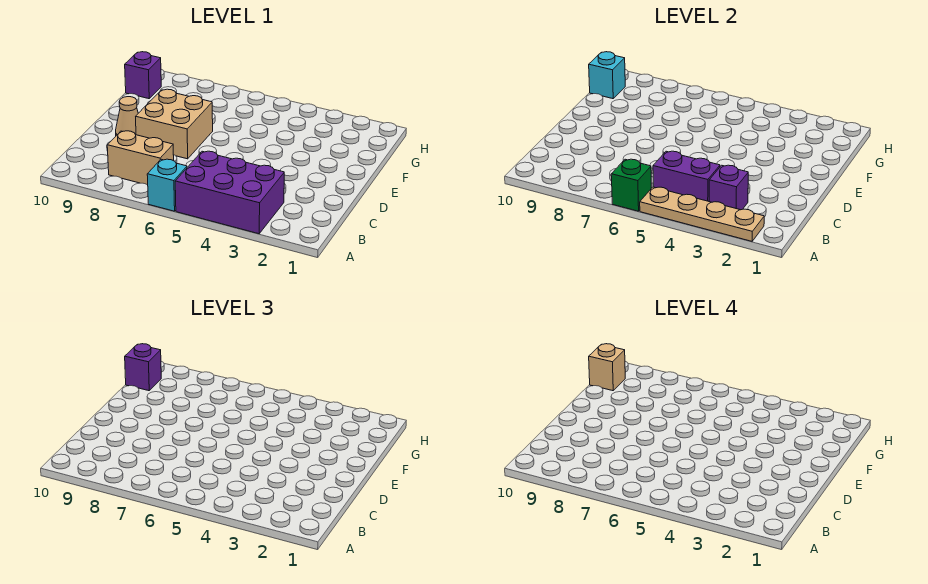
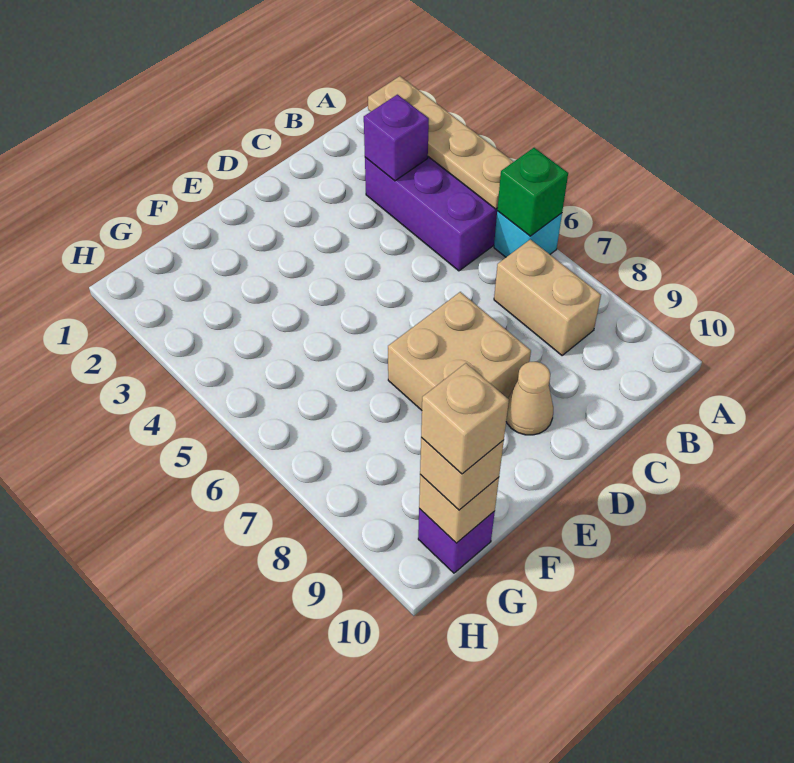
purple brick B4:B5 level 2 -> none
cyan brick G10 level 2 -> tan brick G10 level 2
purple brick G10 level 3 -> tan brick G10 level 3

